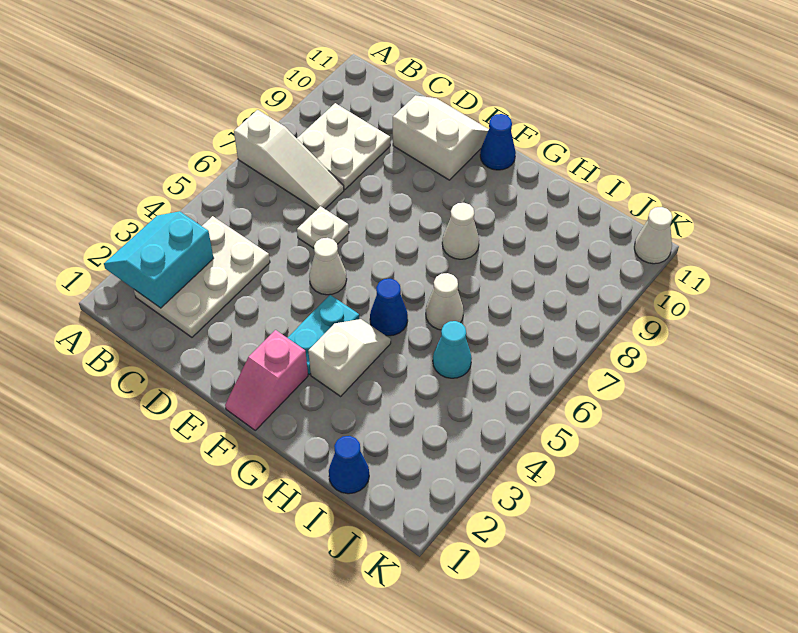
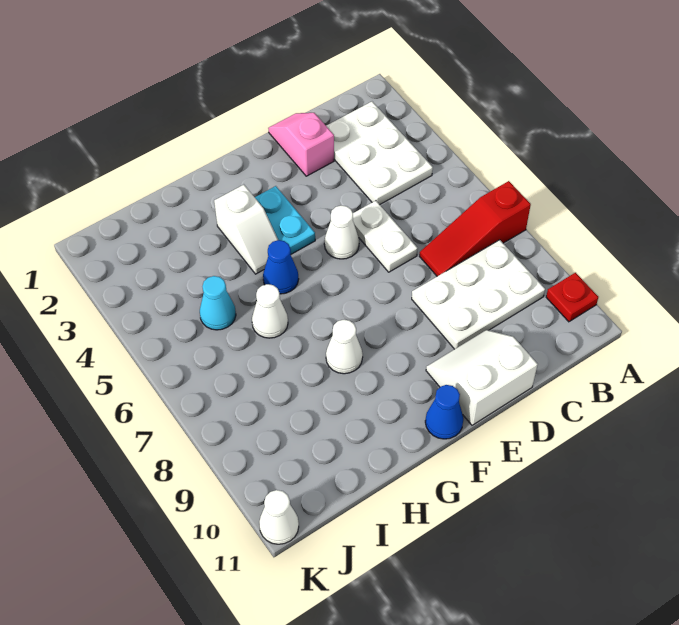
cyan slope A2:B3 level 2 top B -> none
white slope A7:C7 level 1 top A -> red slope A7:C7 level 1 top A
none -> red plate A10 level 1
white plate B8:C9 level 1 -> white plate B8:D9 level 1
white plate D6 level 1 -> white plate D5:D6 level 1
white slope D10:E11 level 1 top 10 -> white slope D10:E11 level 1 top 11
pink slope F1:F2 level 1 top 2 -> pink slope D1:D2 level 1 top 2
blue cone I1 level 1 -> none

